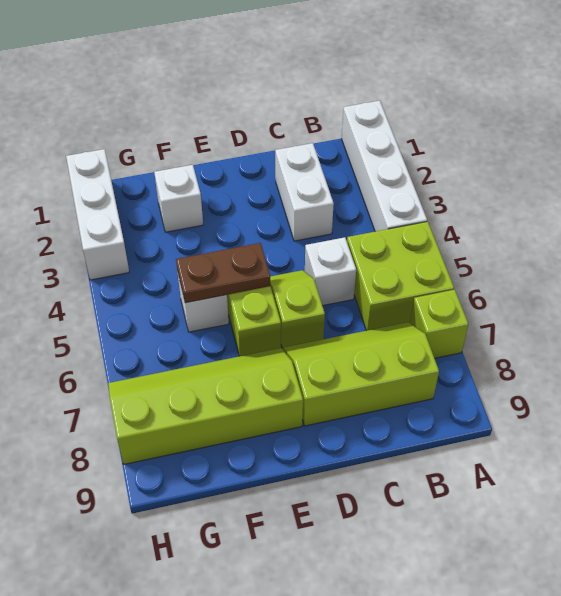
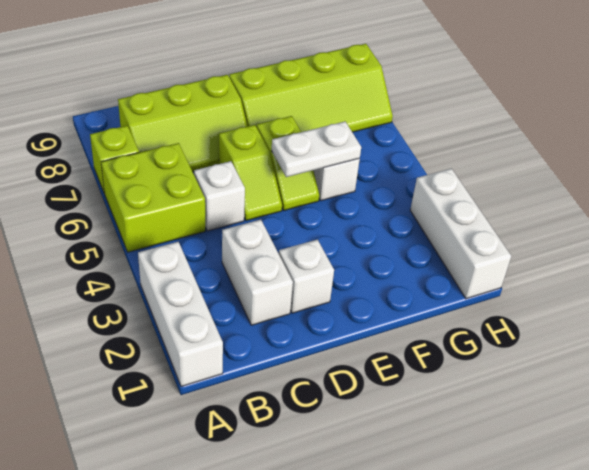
white brick A1:A4 level 1 -> white brick A1:A3 level 1
brown plate E5:F5 level 2 -> white plate E5:F5 level 2
white brick F2 level 1 -> white brick D2 level 1

